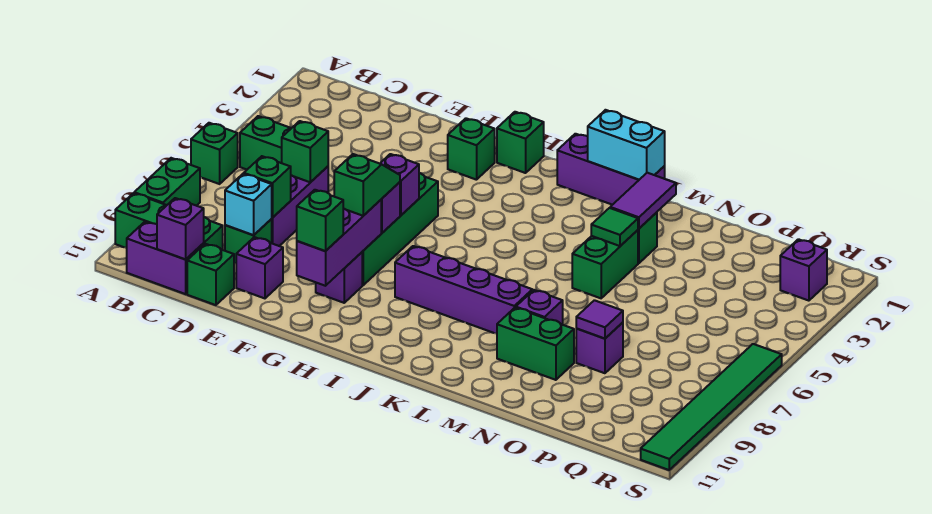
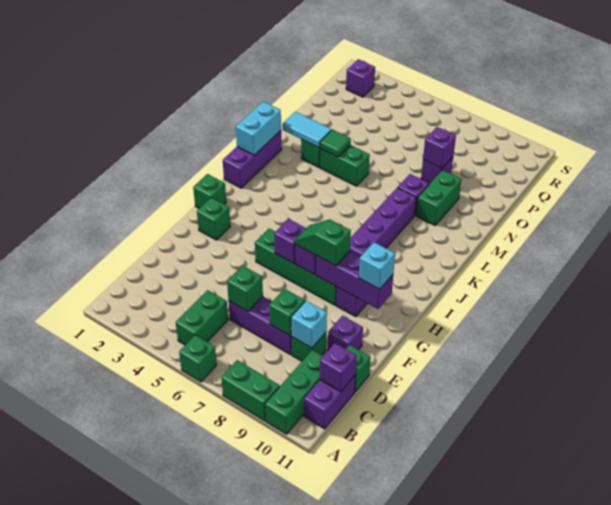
green brick G10 level 3 -> cyan brick G10 level 3
purple tile M2:M3 level 2 -> cyan tile M2:M3 level 2
purple tile O8 level 2 -> purple brick O8 level 2
green tile S6:S11 level 1 -> none

